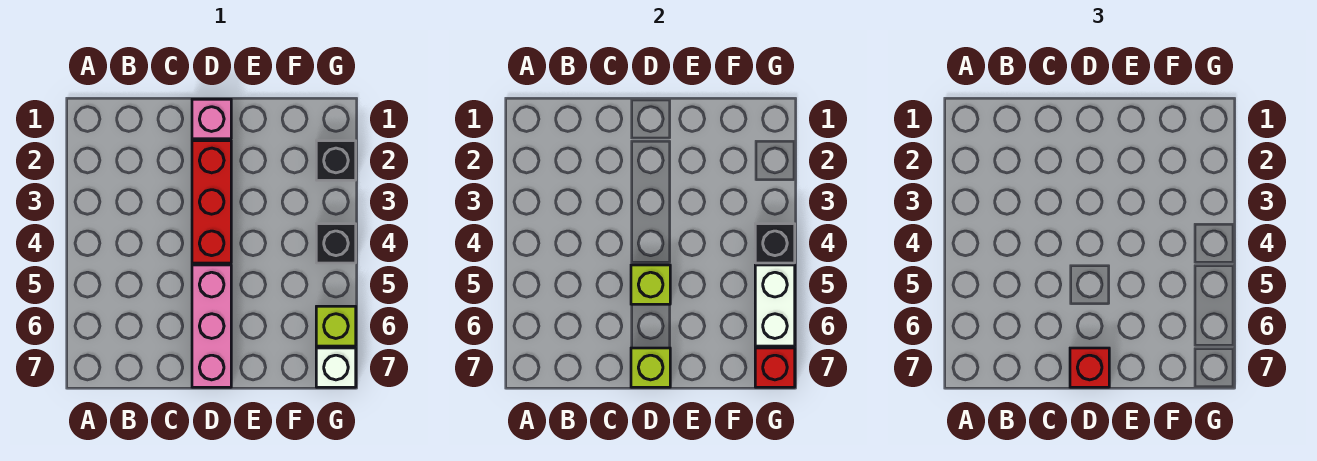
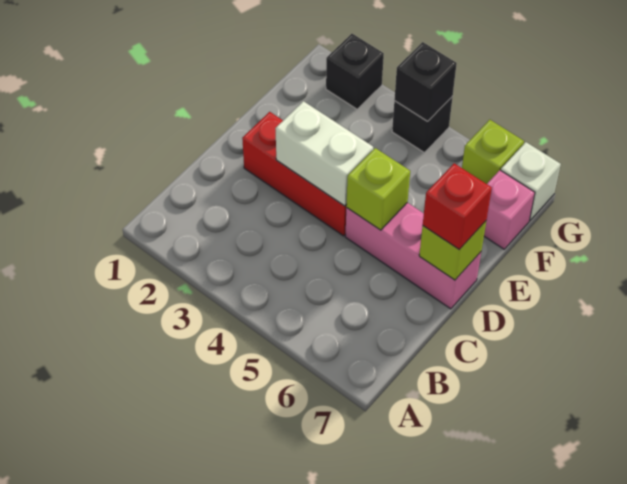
pink brick D1 level 1 -> pink brick F7 level 1
white brick G5:G6 level 2 -> white brick D3:D4 level 2
red brick G7 level 2 -> none

